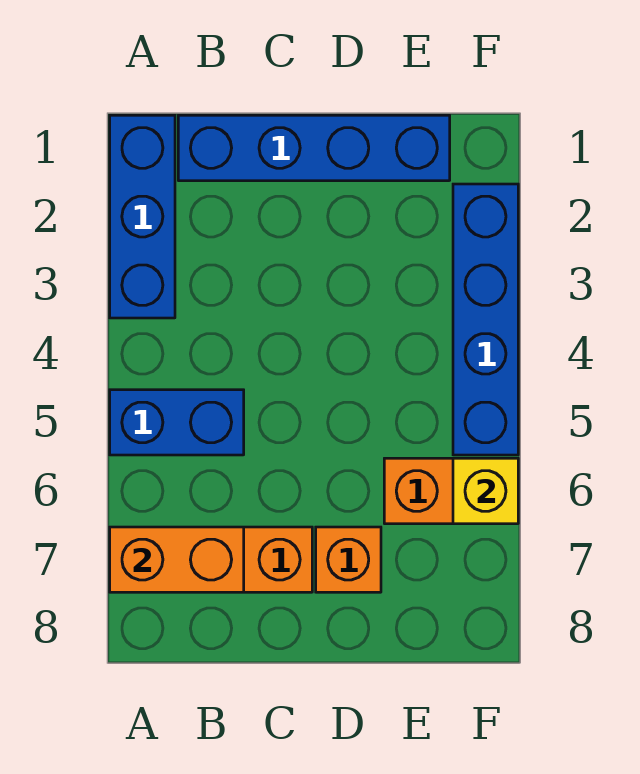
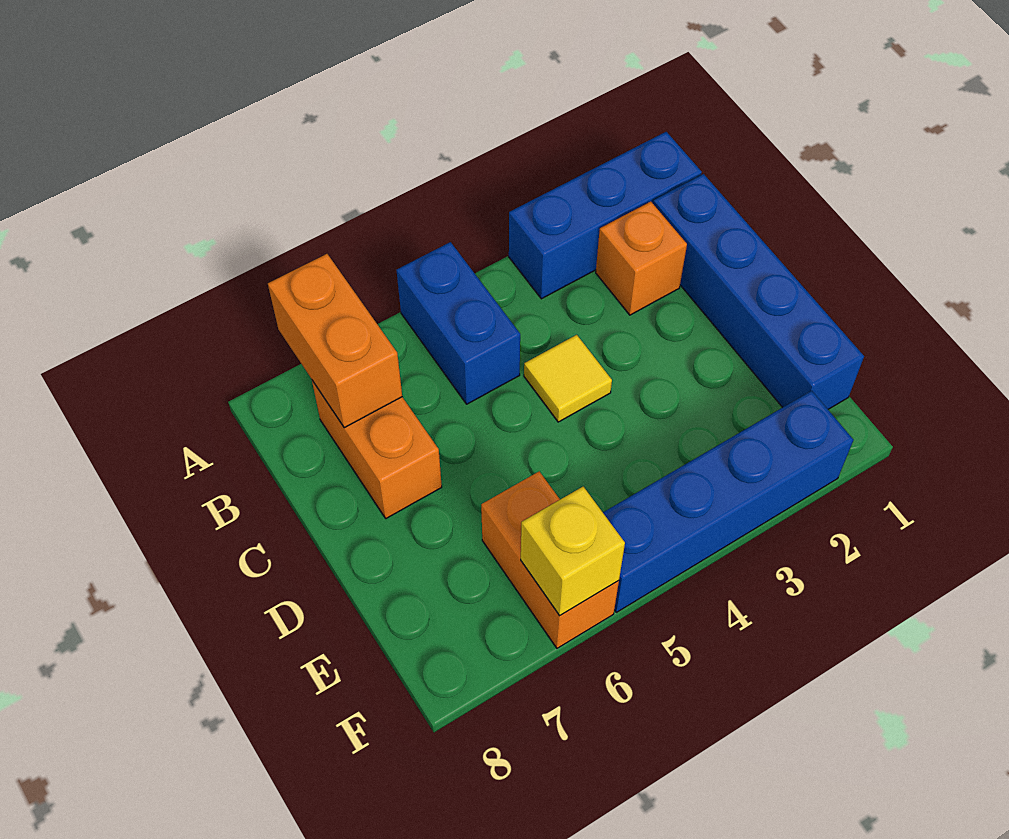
none -> yellow tile C4 level 1
orange brick D7 level 1 -> orange brick B2 level 1

